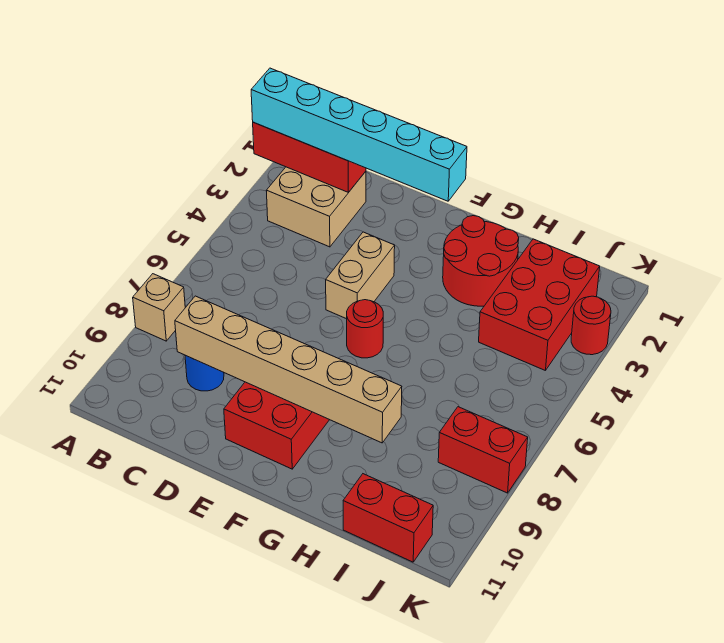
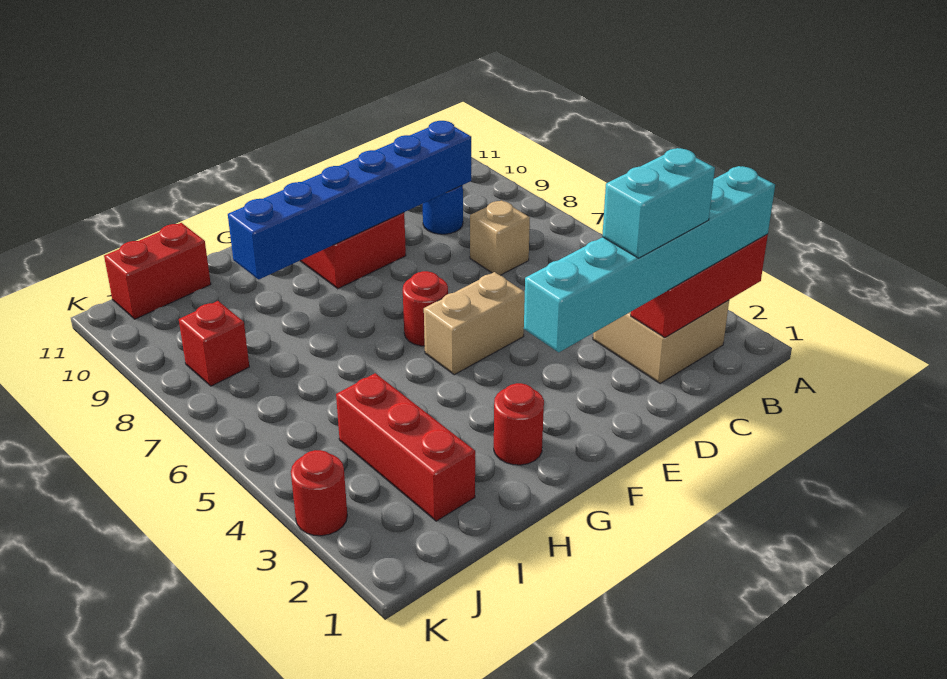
tan brick A8 level 1 -> tan brick C7 level 1
none -> cyan brick C2:D2 level 4
tan brick C9:H9 level 2 -> blue brick C9:H9 level 2
tan brick E4:E5 level 1 -> tan brick E5:F5 level 1
red round brick G2:H3 level 1 -> red round brick G2 level 1
red brick I2:J4 level 1 -> red brick I2:I4 level 1
red brick J8:K8 level 1 -> red brick J8 level 1

